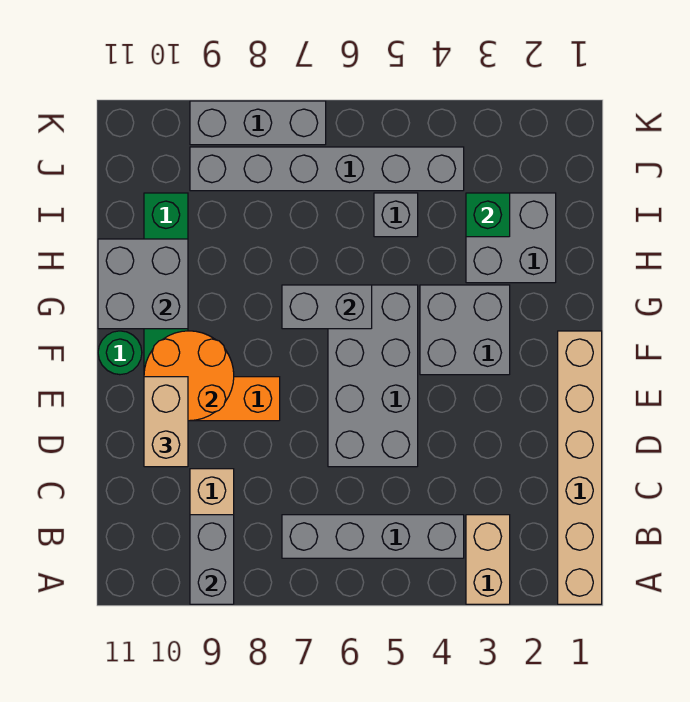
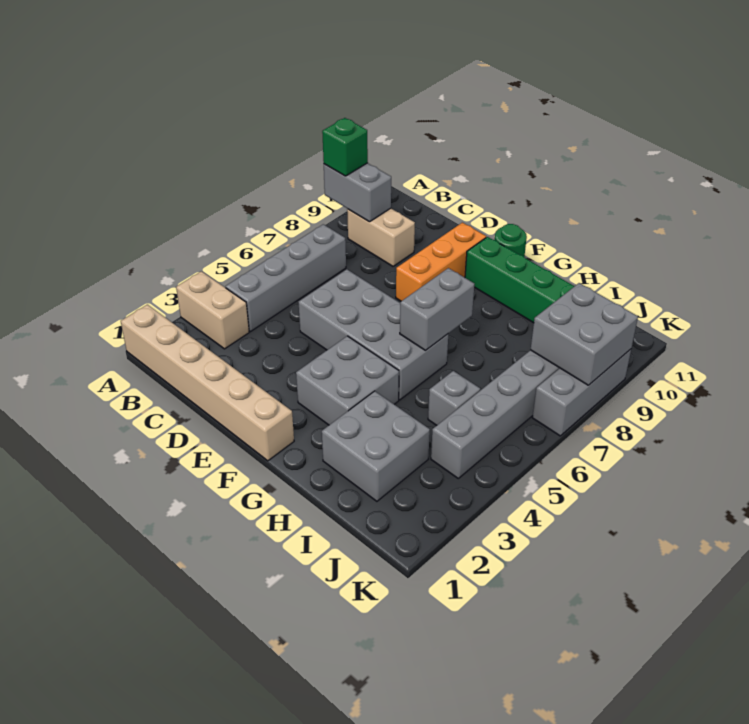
tan brick D10:E10 level 3 -> none
orange round brick E9:F10 level 2 -> none
grey brick G10:H11 level 2 -> grey brick J8:K9 level 2
green brick I3 level 2 -> green brick A9 level 3

